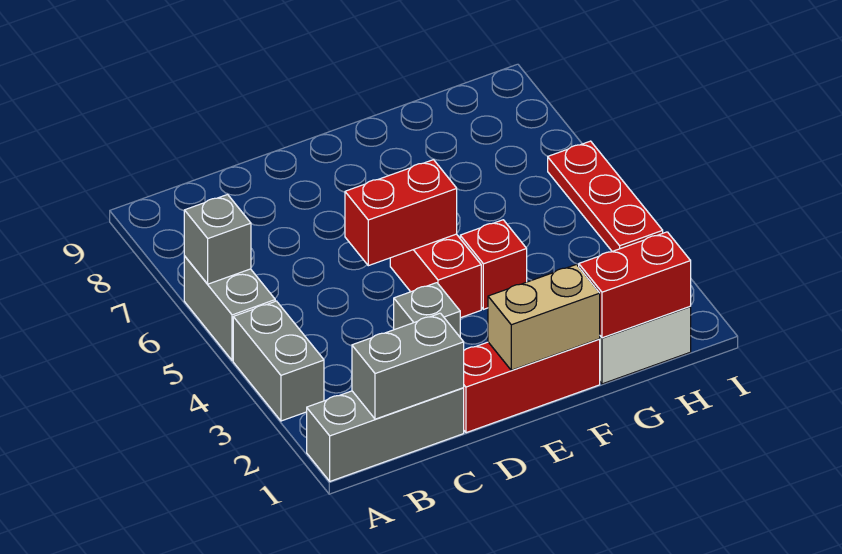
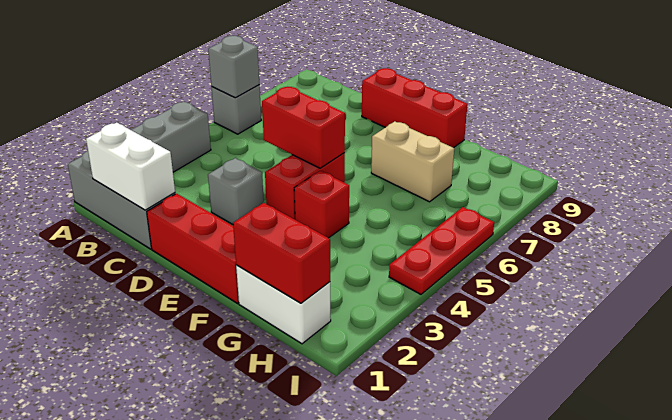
grey brick A5:A6 level 1 -> grey brick A6 level 1
grey brick B1:C1 level 2 -> white brick B1:C1 level 2
none -> red brick D9:F9 level 1
tan brick E1:F1 level 2 -> tan brick F7:G7 level 1

